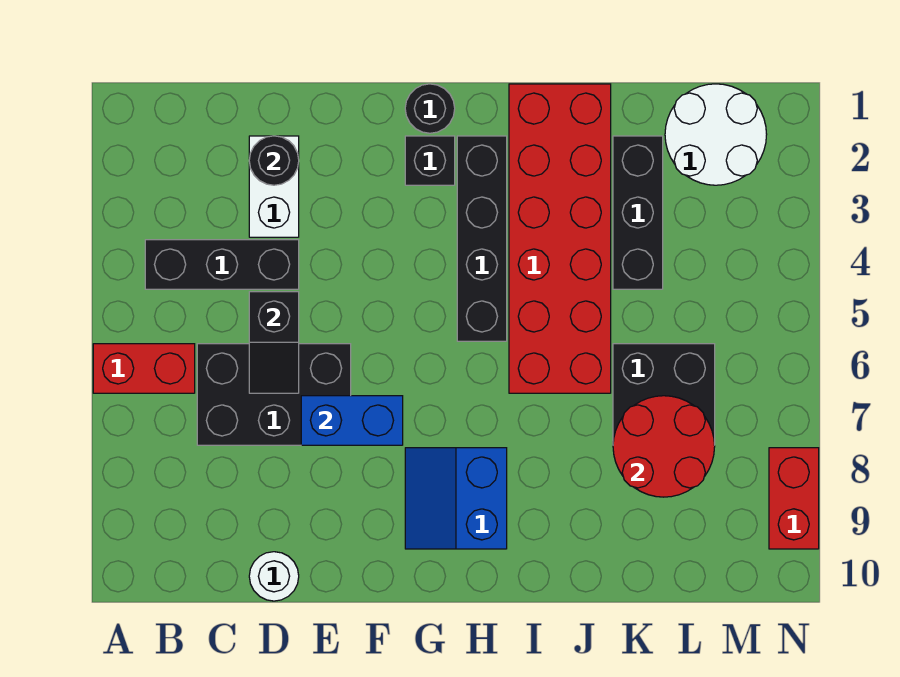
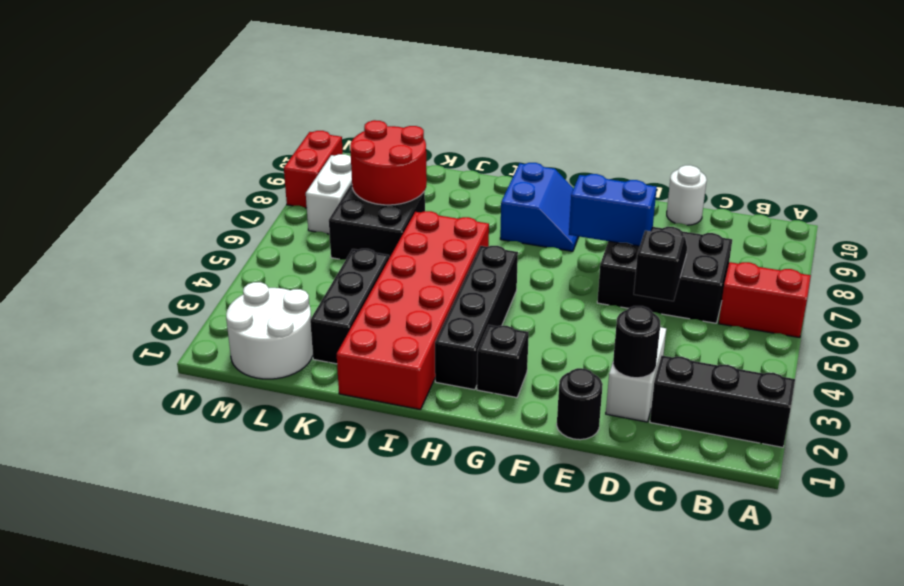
black brick B4:D4 level 1 -> black brick A2:C2 level 1
black round brick G1 level 1 -> black round brick E1 level 1
none -> white brick M7:M8 level 1

